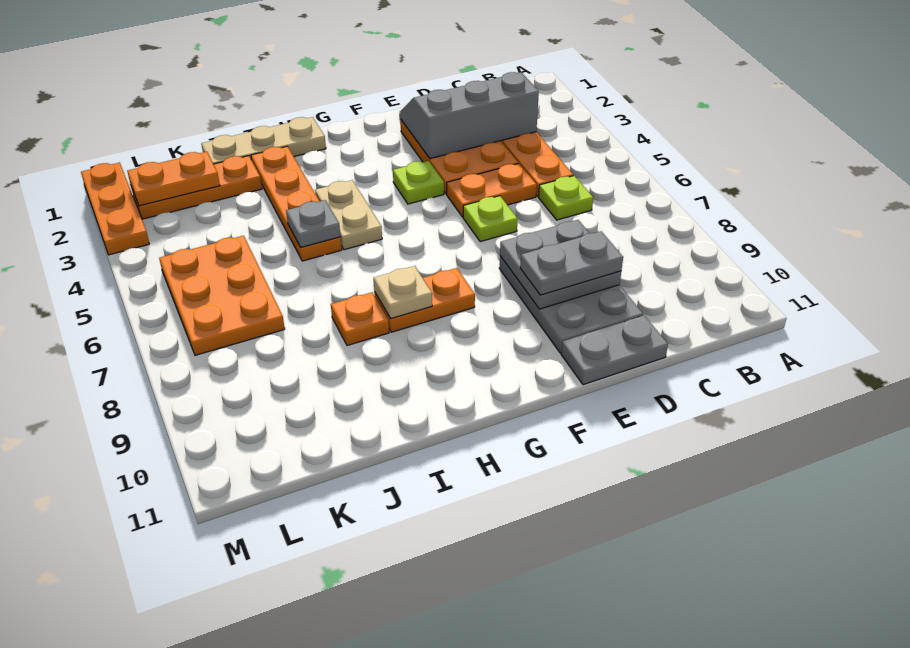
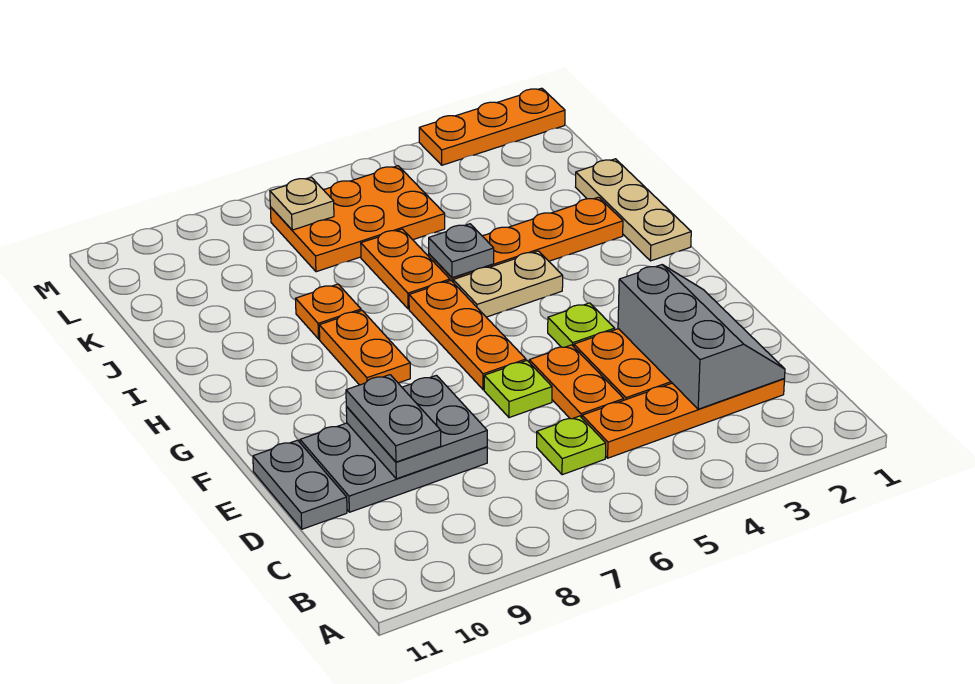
tan plate H8 level 2 -> tan plate L7 level 2
orange plate J2:L2 level 1 -> orange plate F6:H6 level 1
orange plate K2:L2 level 2 -> orange plate I6:J6 level 1

